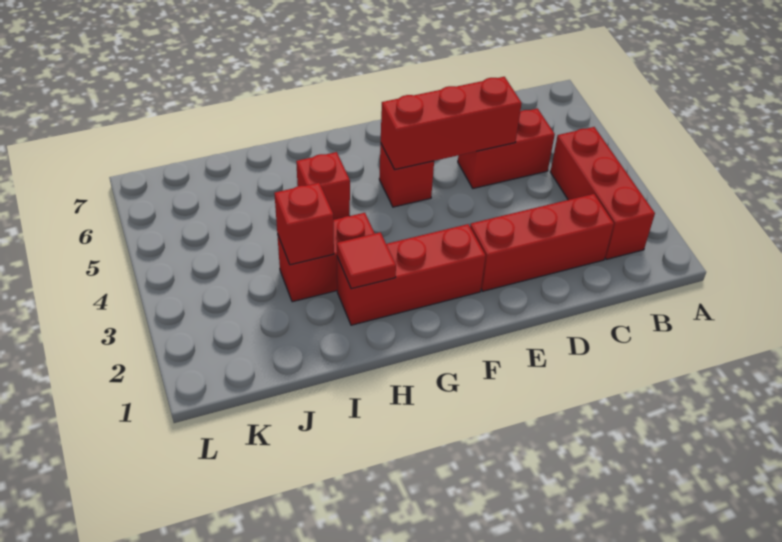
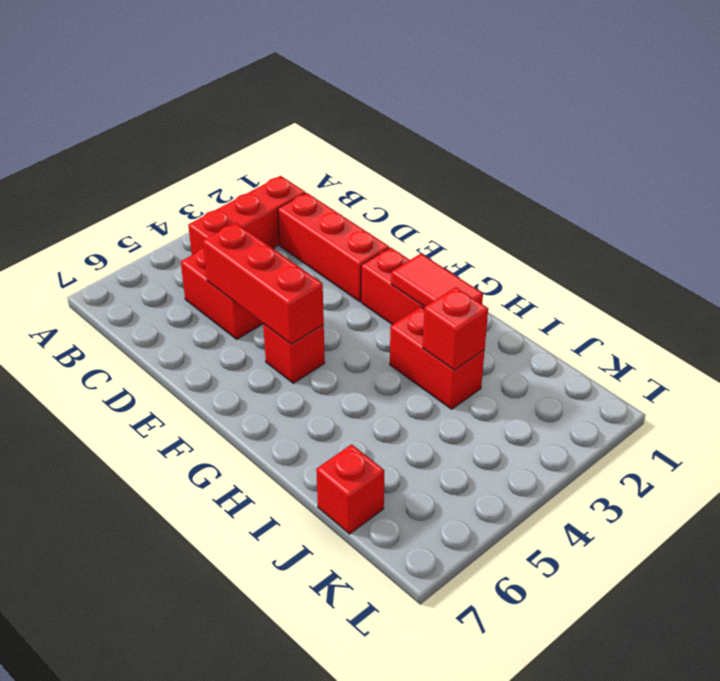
red tile H2 level 2 -> red tile G2:H2 level 2
red brick H5 level 1 -> red brick J7 level 1

